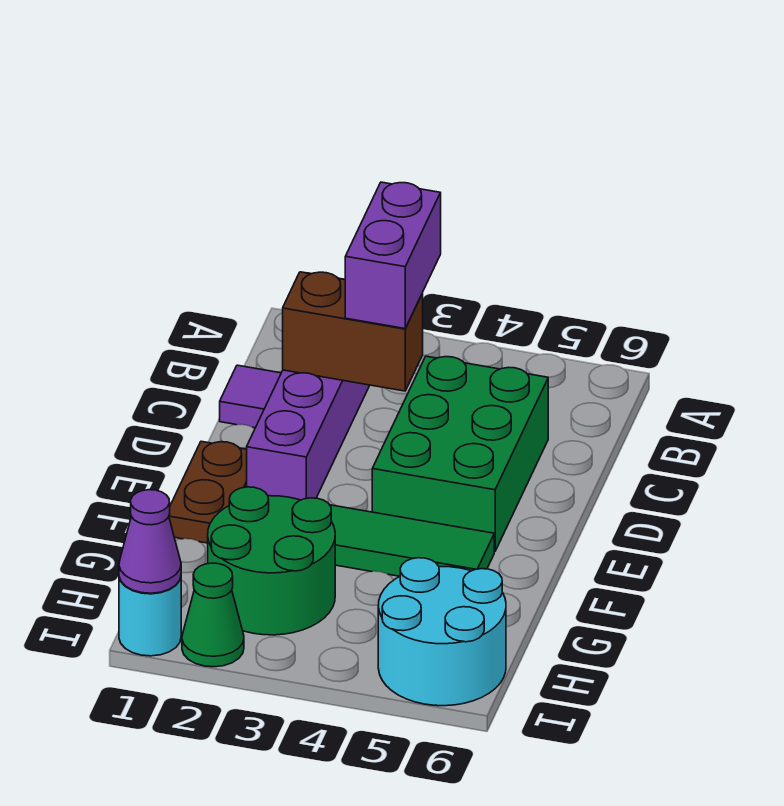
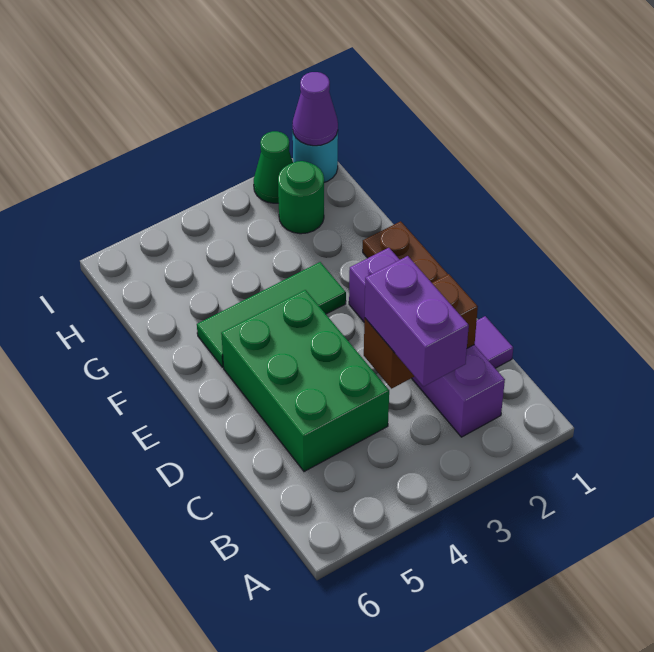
green round brick G2:H3 level 1 -> green round brick H2 level 1
cyan round brick H5:I6 level 1 -> none

